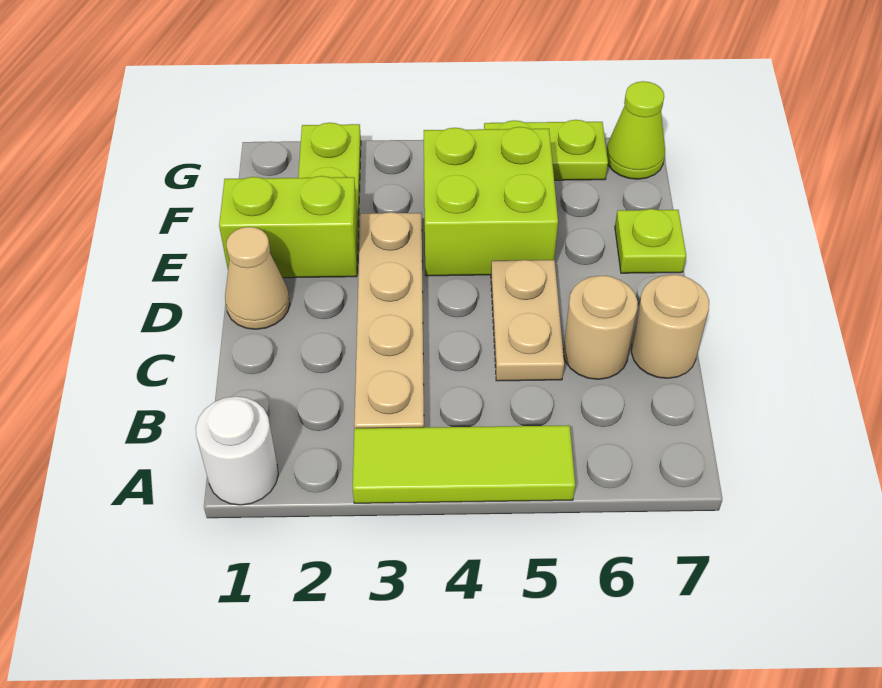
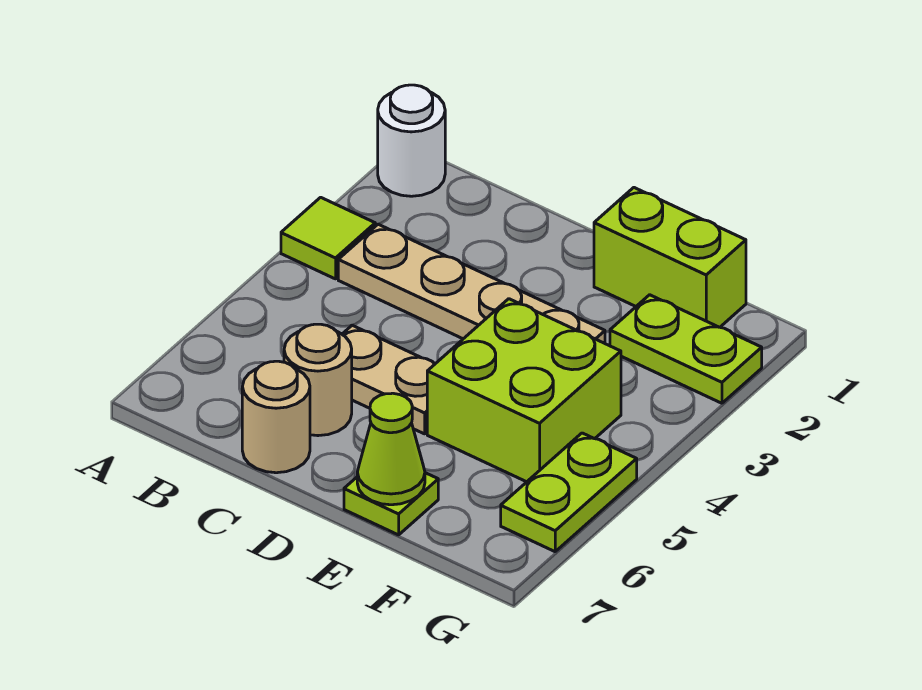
lime tile A3:A5 level 1 -> lime tile A3 level 1
tan cone D1 level 1 -> none
lime brick E1:E2 level 1 -> lime brick E1:F1 level 1
lime cone G7 level 1 -> lime cone E7 level 2

